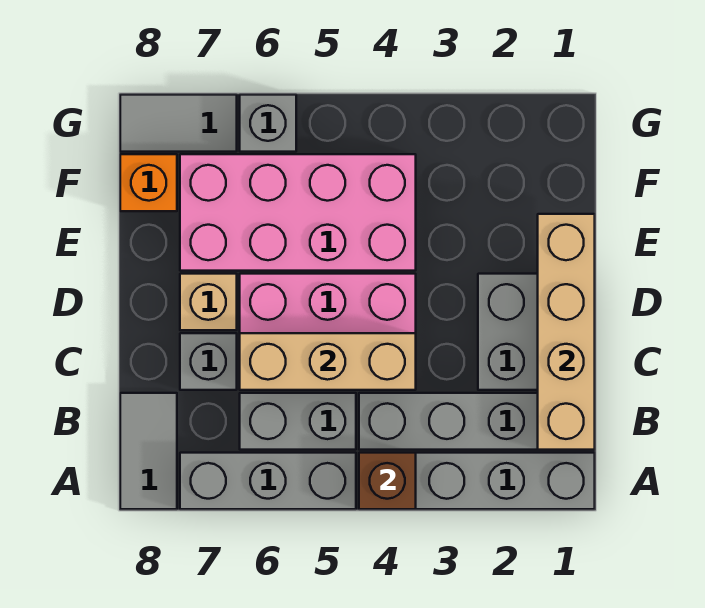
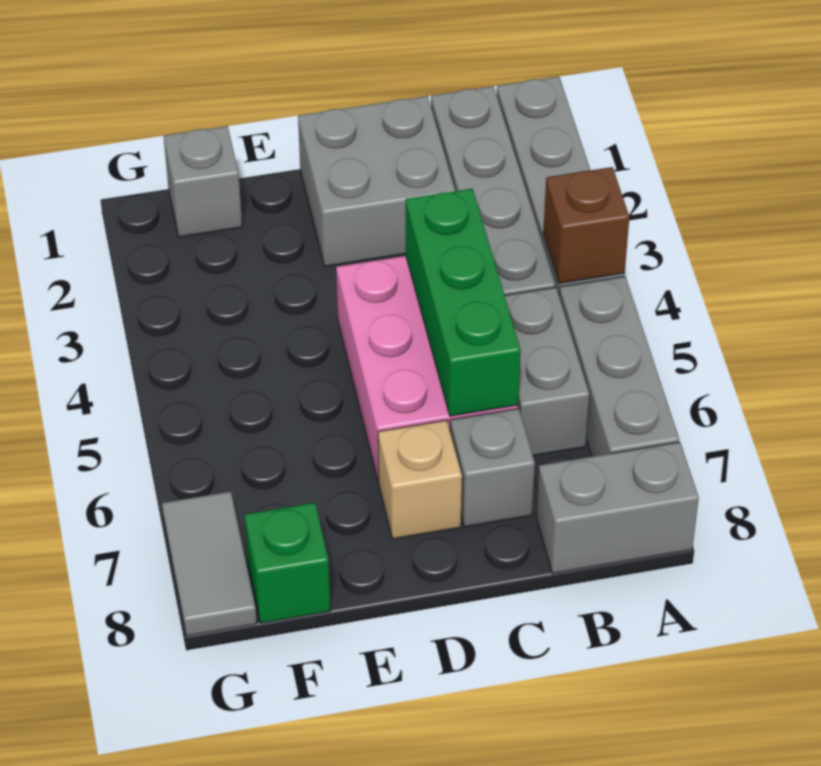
grey tile A8:B8 level 1 -> grey brick A8:B8 level 1
tan brick B1:E1 level 2 -> none
tan brick C4:C6 level 2 -> green brick C4:C6 level 2
pink brick E4:F7 level 1 -> none
orange brick F8 level 1 -> green brick F8 level 1
grey brick G6 level 1 -> grey brick F1 level 1

